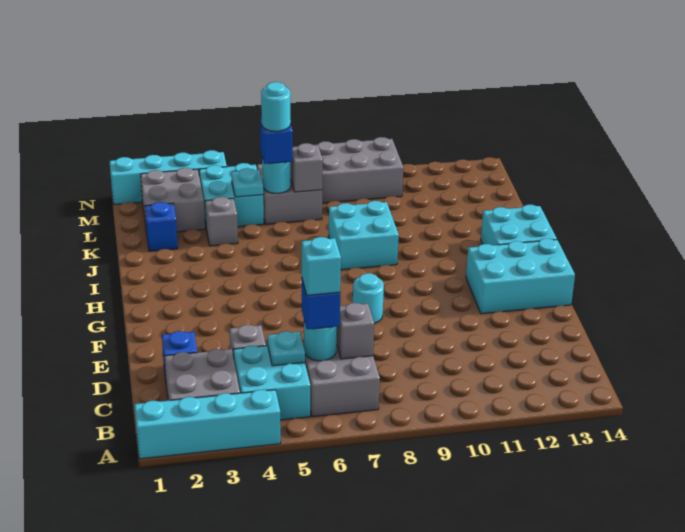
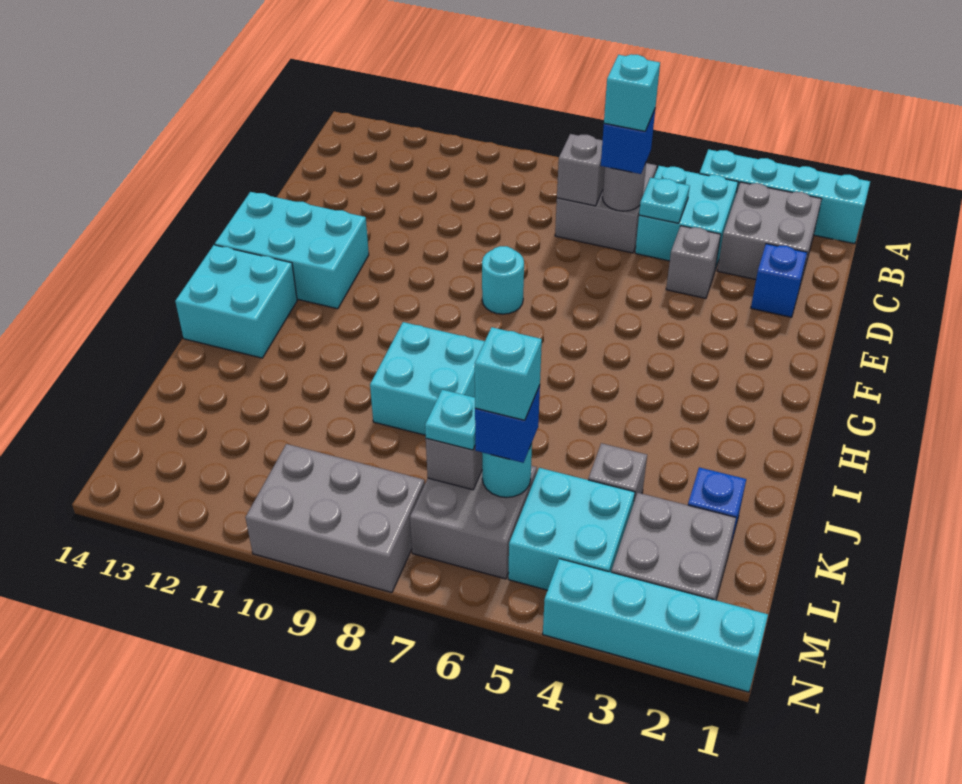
cyan round brick C6 level 2 -> grey round brick C6 level 2
cyan plate L5 level 2 -> cyan plate L7 level 3
cyan round brick L6 level 4 -> cyan brick L6 level 4

